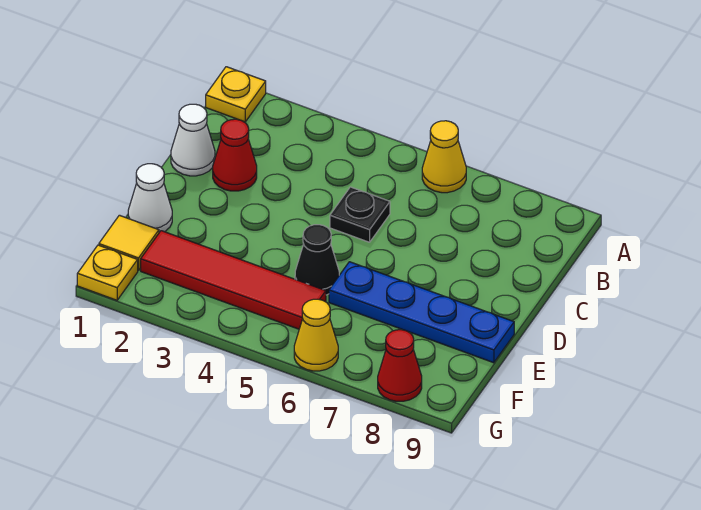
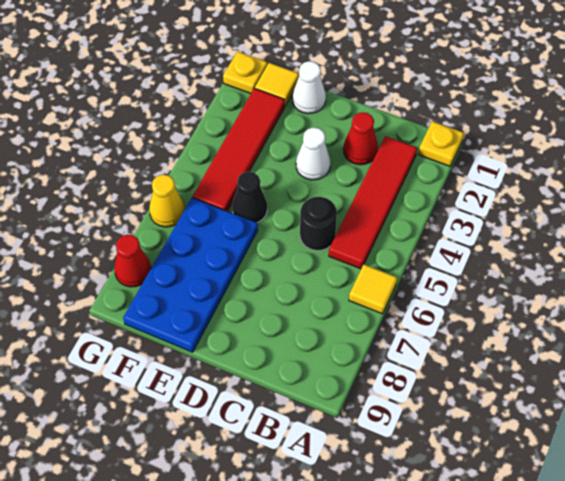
yellow cone A6 level 1 -> yellow tile A6 level 1
none -> red tile B2:B5 level 1
white cone C1 level 1 -> white cone D3 level 1
black plate C5 level 1 -> black round brick C5 level 1
blue plate E6:E9 level 1 -> blue plate E6:F9 level 1

